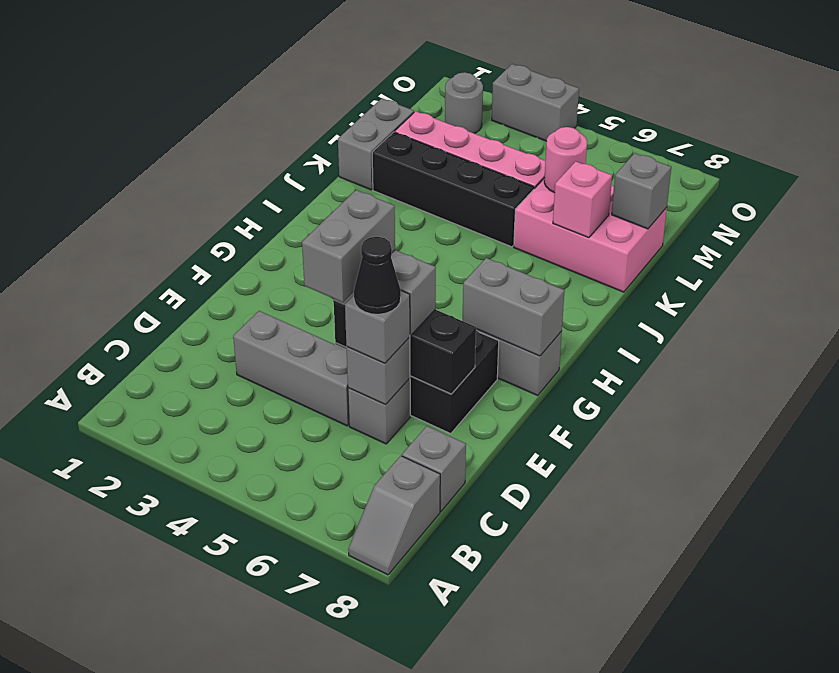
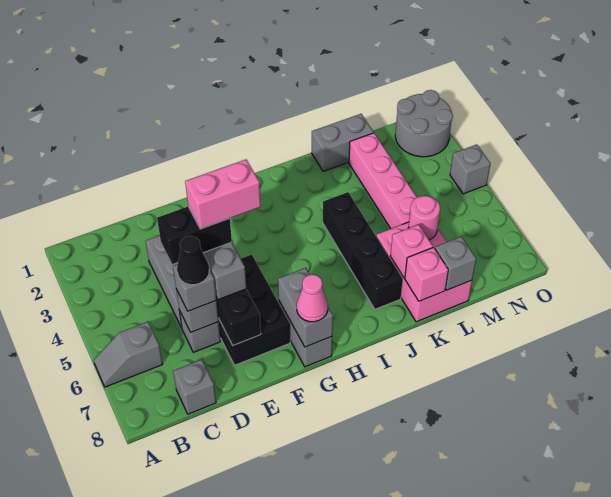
grey slope A8:B8 level 1 top B -> grey slope A6:B6 level 1 top B
grey brick D5:E5 level 4 -> black brick D5:E5 level 4
none -> pink brick E5:F5 level 5
none -> pink cone G8 level 3
black brick K2:K5 level 1 -> black brick J4:J7 level 1
none -> pink brick K8 level 2
grey round brick N2 level 1 -> grey round brick N1:O2 level 1
grey brick O3:O4 level 1 -> grey brick O4 level 1

